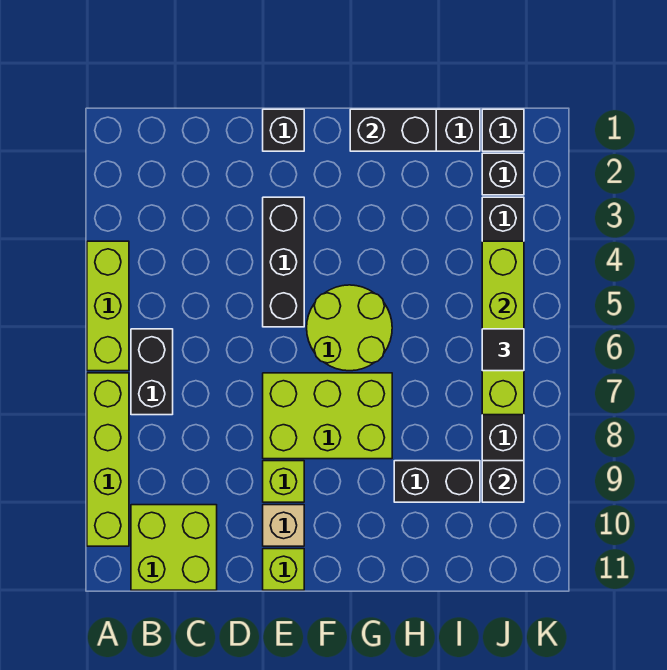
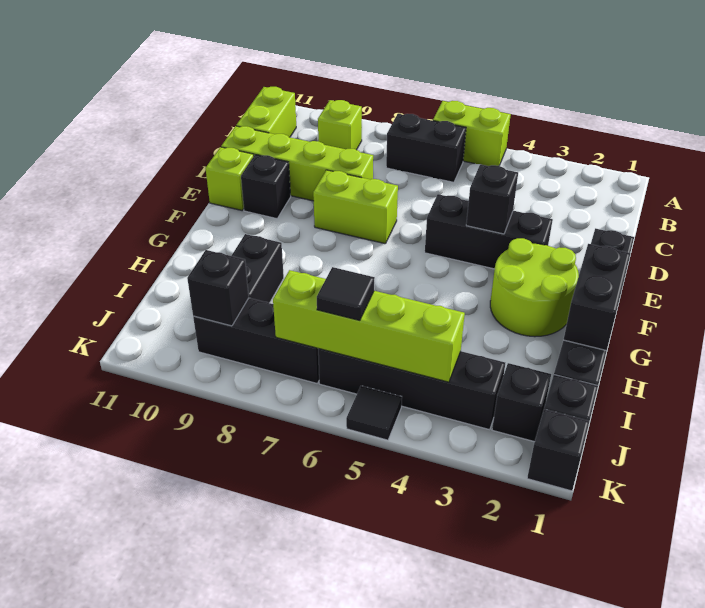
lime brick A4:A6 level 1 -> lime brick A5:A6 level 1
lime brick A7:A10 level 1 -> lime brick D8:D11 level 1
lime brick B10:C11 level 1 -> lime brick B11:C11 level 1
none -> black brick E4 level 2
lime brick E7:G8 level 1 -> lime brick E7:E8 level 1
lime brick E9 level 1 -> lime brick B9 level 1
tan brick E10 level 1 -> black brick E10 level 1
lime round brick F5:G6 level 1 -> lime round brick F2:G3 level 1
none -> black brick K1 level 1
none -> black tile K5 level 1

